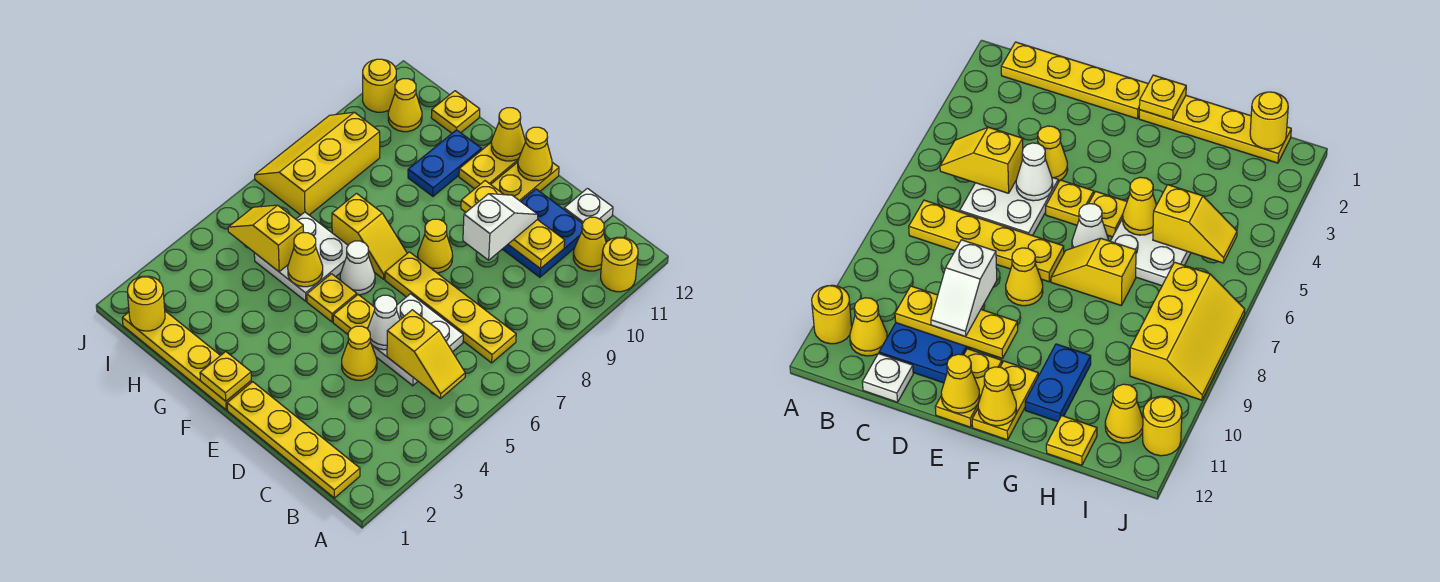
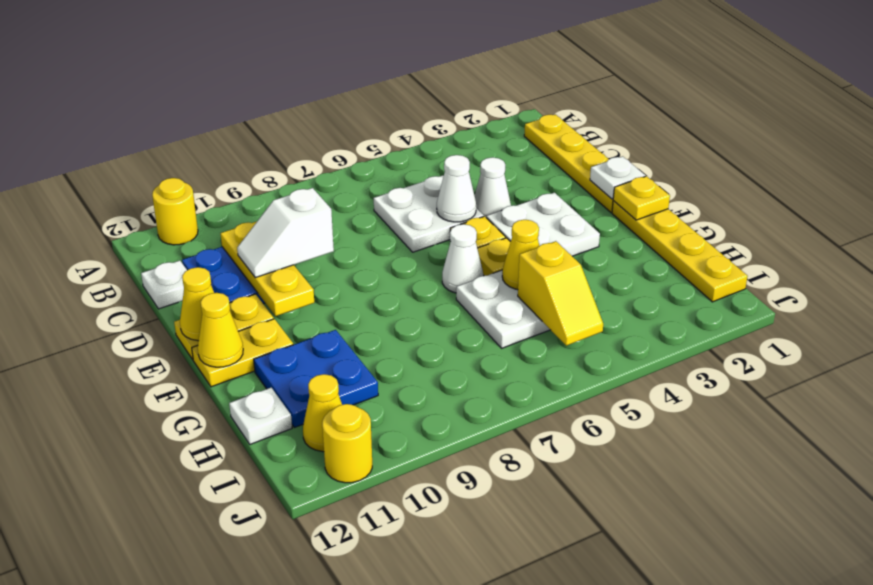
yellow slope B5:C5 level 2 top C -> none
yellow plate B7:E7 level 1 -> none
yellow cone B11 level 1 -> none
yellow cone D4 level 1 -> white cone D4 level 1
none -> white plate E1 level 2
none -> white plate E3:F4 level 1
yellow cone E8 level 1 -> none
yellow slope F7:G7 level 1 top G -> none
blue plate G10:G11 level 1 -> blue plate G10:H11 level 1
yellow plate H12 level 1 -> white plate H12 level 1
yellow round brick I1 level 2 -> none
yellow slope I7:J9 level 1 top I -> none

